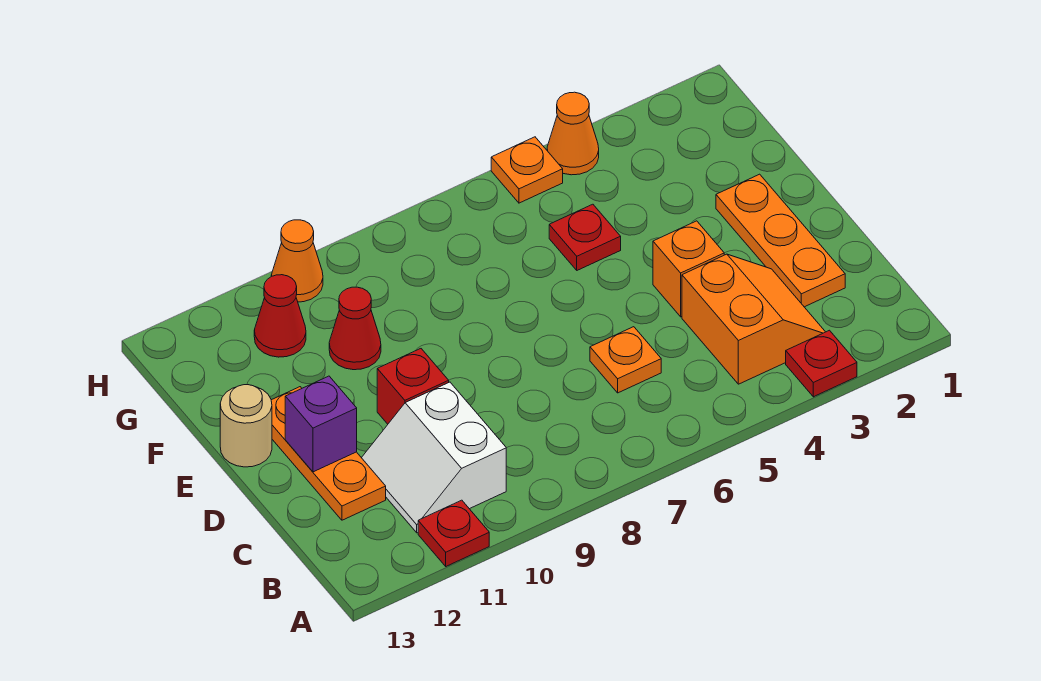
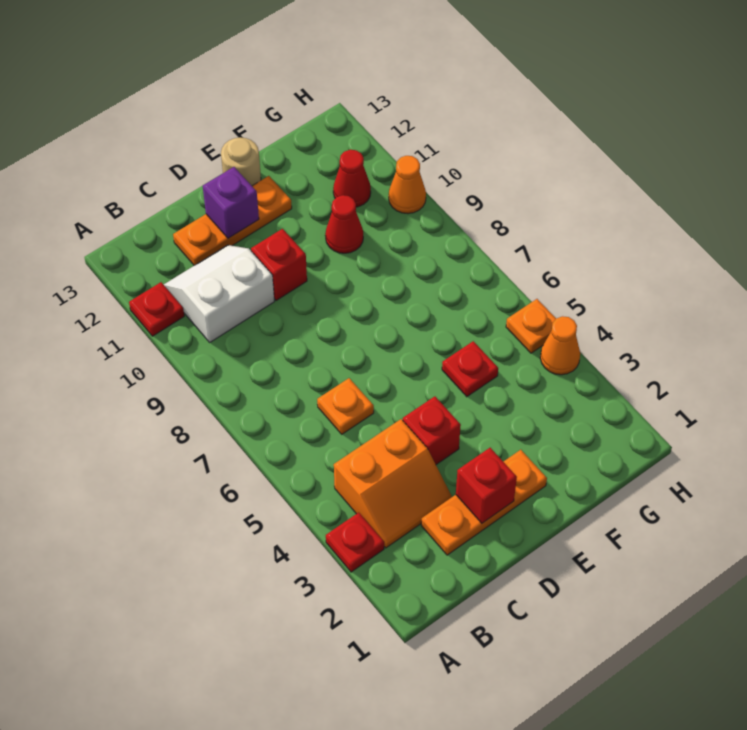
none -> red brick D2 level 2
orange brick D4 level 1 -> red brick D4 level 1

